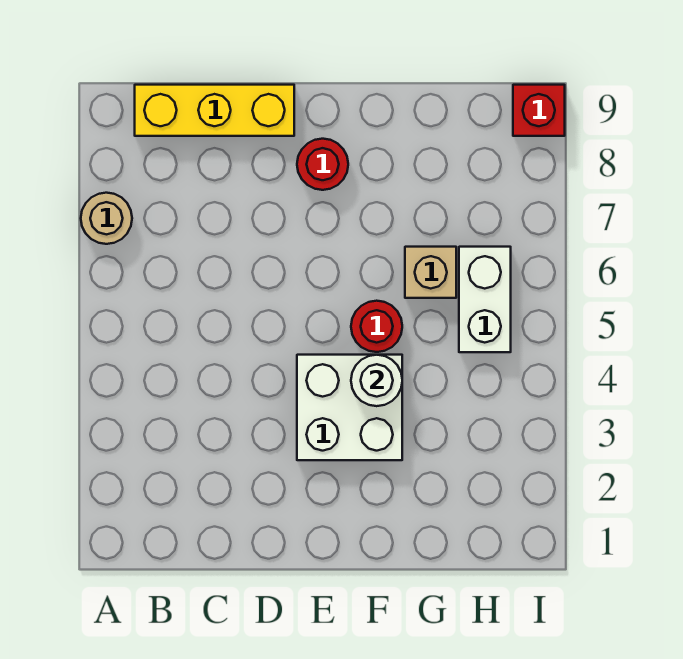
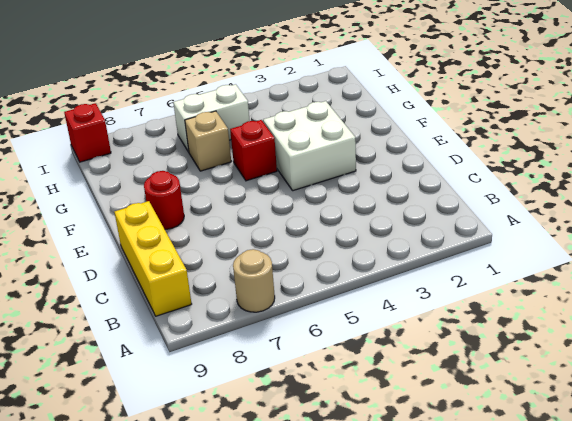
white round brick F4 level 2 -> none
red round brick F5 level 1 -> red brick F5 level 1

